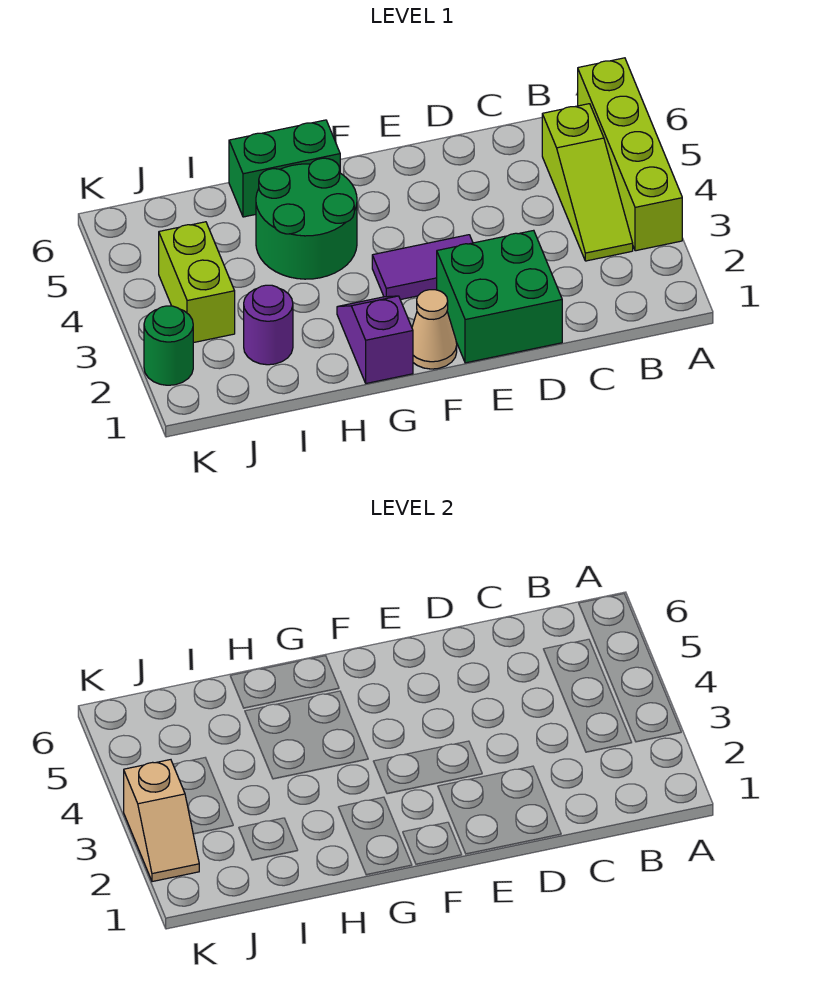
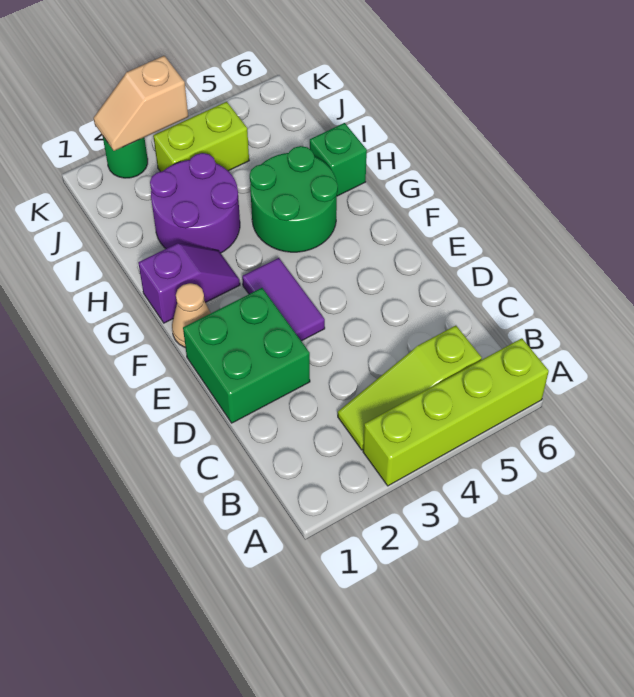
green brick G6:H6 level 1 -> green brick H6 level 1
purple round brick I2 level 1 -> purple round brick H2:I3 level 1

